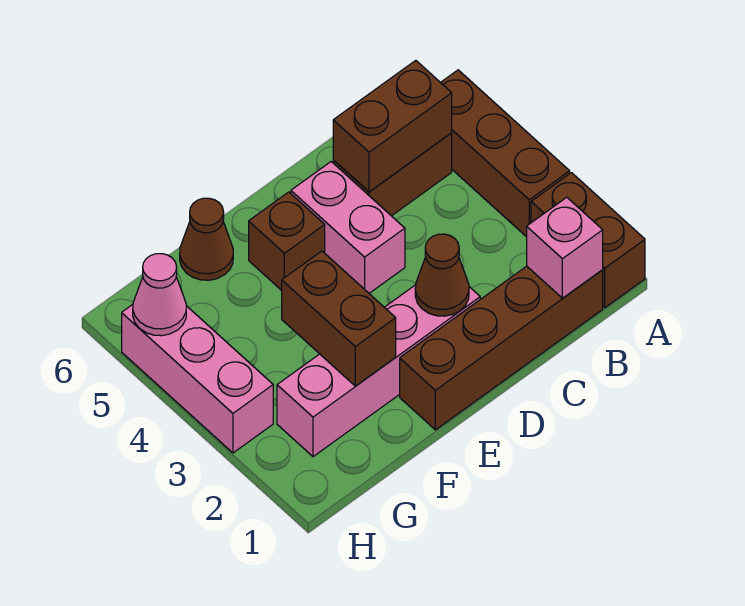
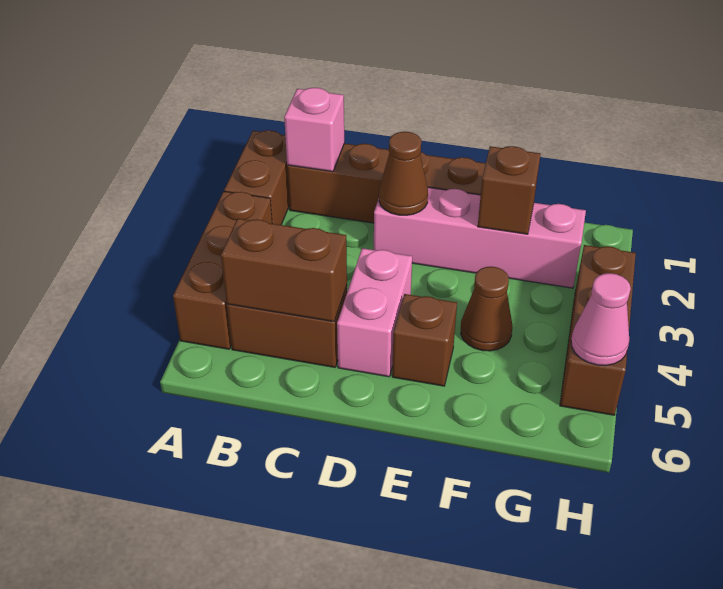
brown brick F2:F3 level 2 -> brown brick F2 level 2
brown cone F6 level 1 -> brown cone F4 level 1
pink brick H3:H5 level 1 -> brown brick H3:H5 level 1

